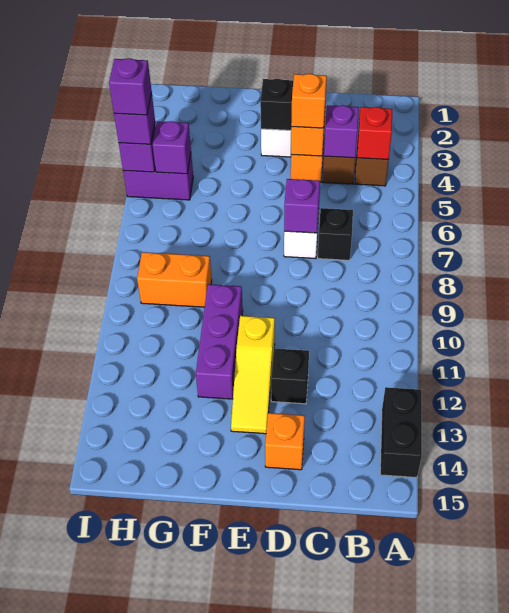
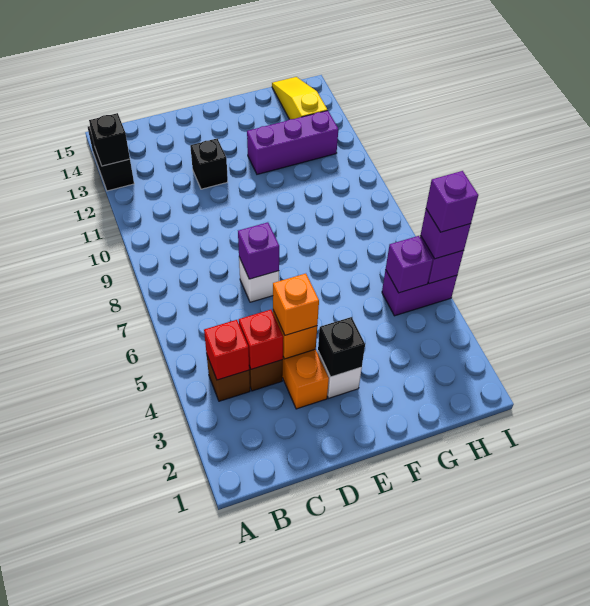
purple brick C4 level 2 -> red brick C4 level 2
black brick C7 level 1 -> black brick A13 level 2
orange brick D14 level 1 -> none
yellow slope E11:E13 level 1 top 11 -> yellow slope H13:H15 level 1 top 13
purple brick F10:F12 level 1 -> purple brick F12:H12 level 1
orange brick G9:H9 level 1 -> none

